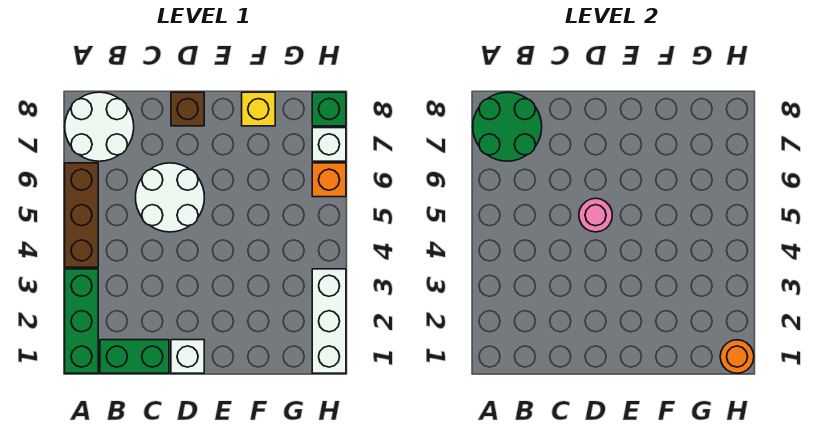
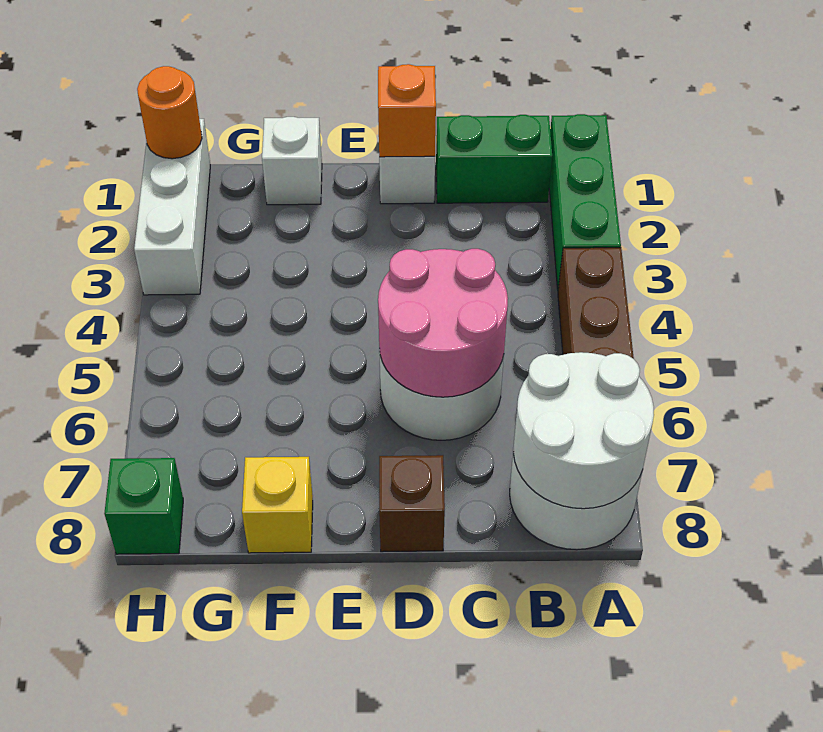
green round brick A7:B8 level 2 -> white round brick A7:B8 level 2
pink round brick D5 level 2 -> pink round brick C5:D6 level 2
orange brick H6 level 1 -> orange brick D1 level 2
white brick H7 level 1 -> white brick F1 level 1

